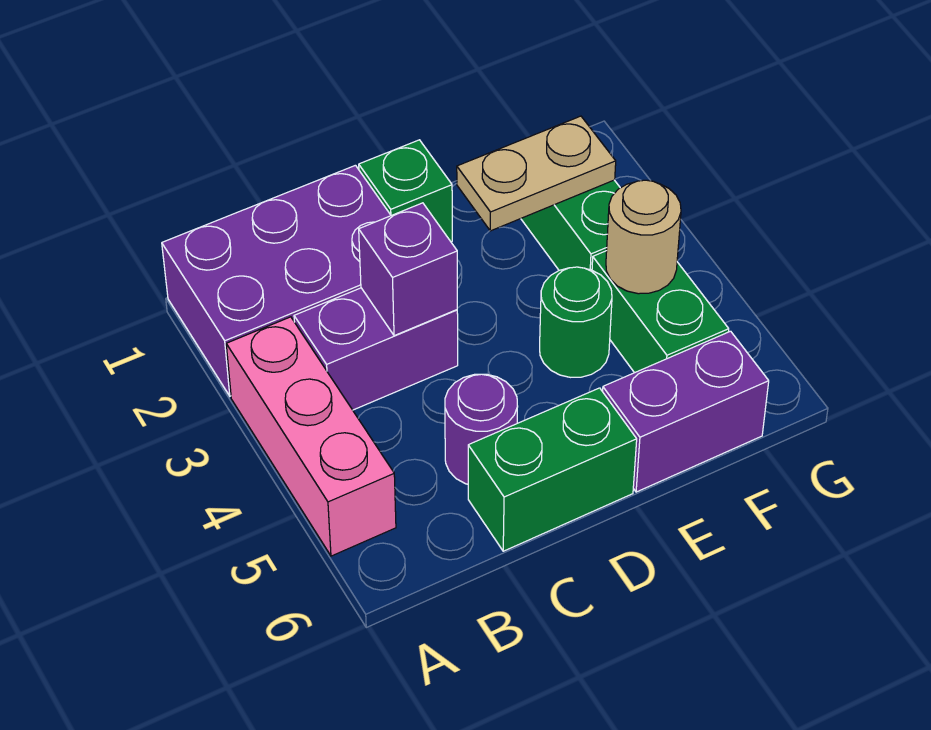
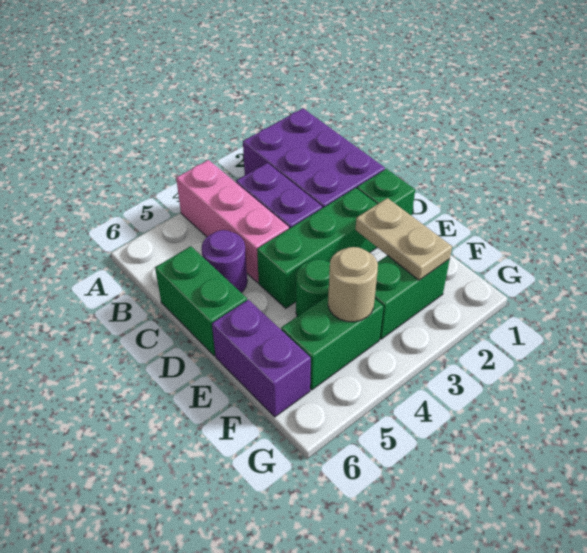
pink brick A3:A5 level 1 -> pink brick A4:C4 level 1
purple brick C3 level 2 -> none
none -> green brick D2:D4 level 1

